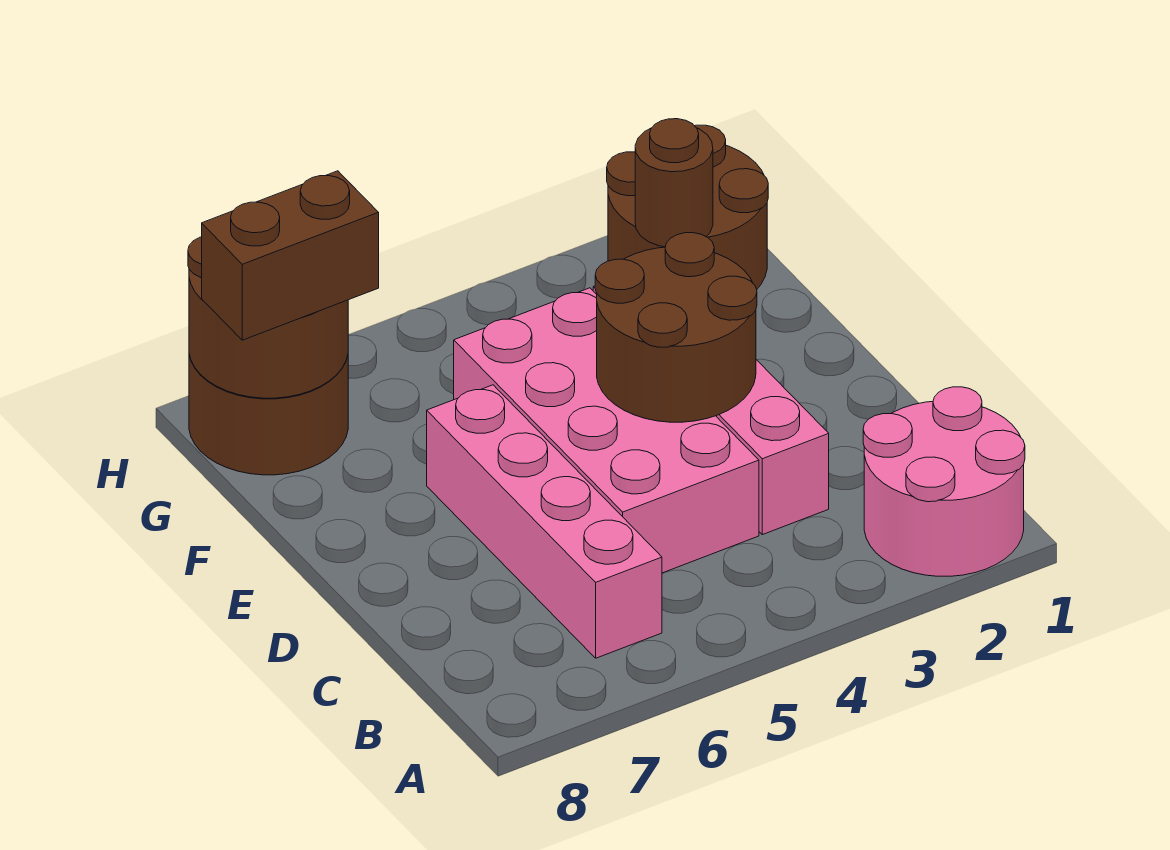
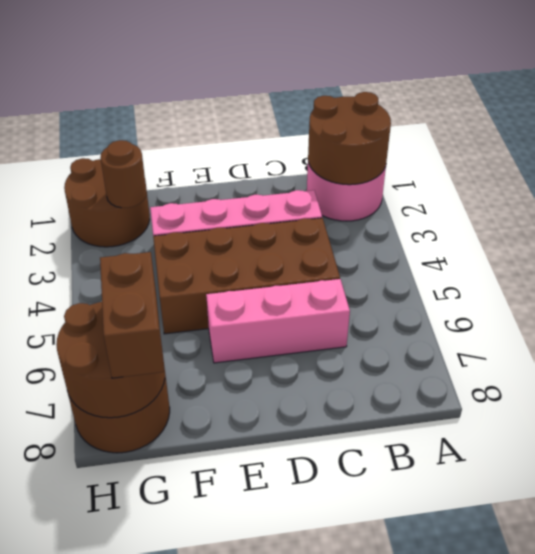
pink brick B6:E6 level 1 -> pink brick C6:E6 level 1
pink brick C4:F5 level 1 -> brown brick C4:F5 level 1
brown round brick D3:E4 level 2 -> brown round brick A1:B2 level 2

